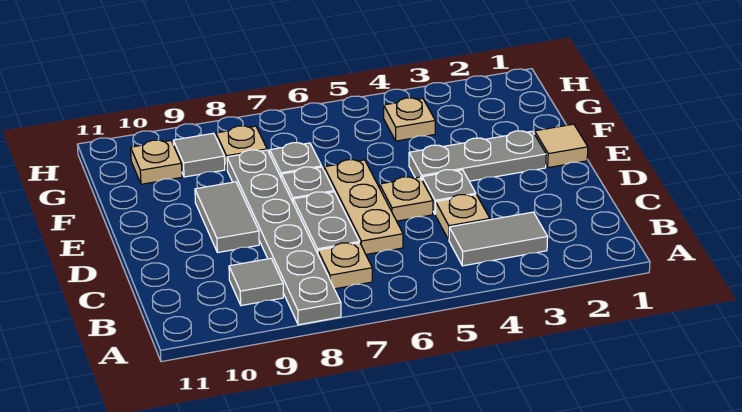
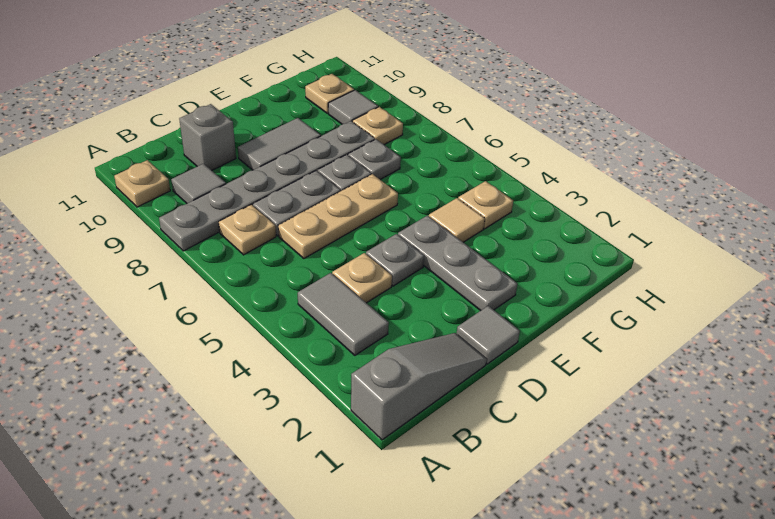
none -> grey slope A1:C1 level 1 top A
none -> grey brick C10 level 1
none -> grey tile D1 level 1
tan plate D5 level 1 -> tan plate A10 level 1
tan tile E1 level 1 -> tan tile F4 level 1

